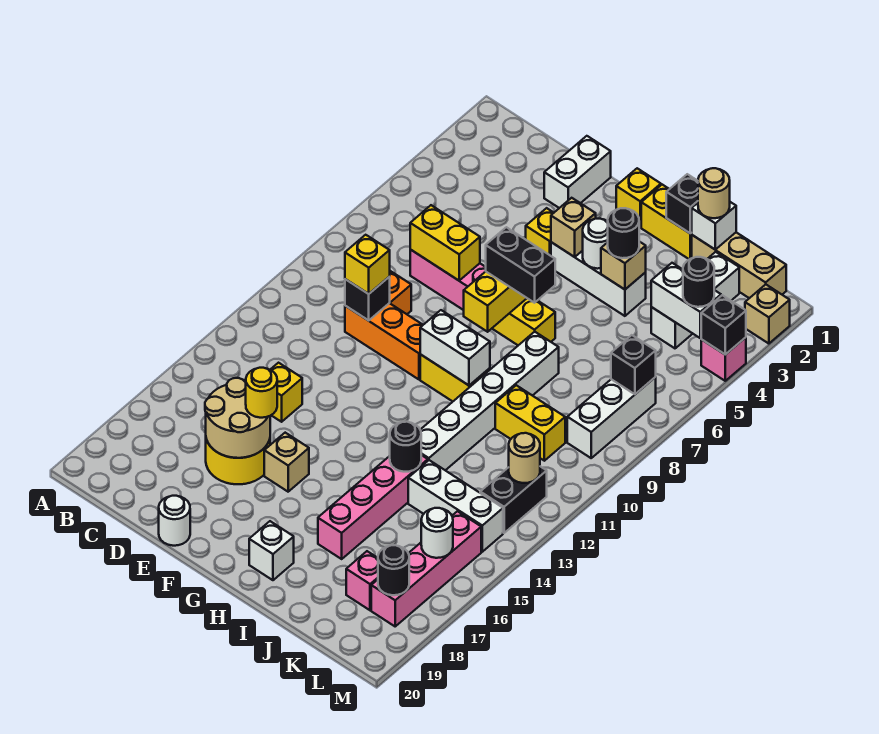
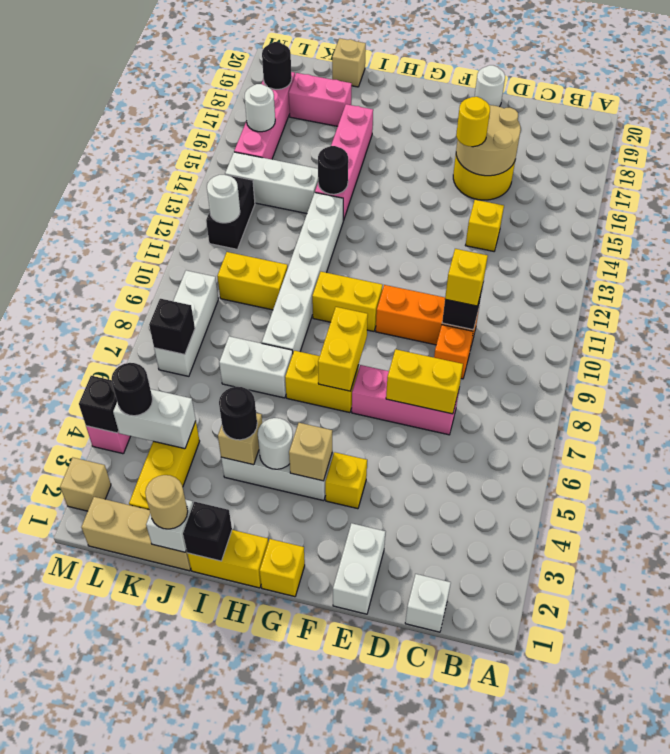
tan brick F16 level 1 -> tan brick J20 level 1
black brick G7:H7 level 3 -> none
white brick G10:H10 level 2 -> white brick I7:J7 level 1
white brick H19 level 1 -> white brick C1 level 1
white brick K2:K4 level 1 -> yellow brick K2:K4 level 1
pink brick K18 level 1 -> pink brick J18:K18 level 1
tan round brick L12 level 2 -> white round brick L12 level 2

